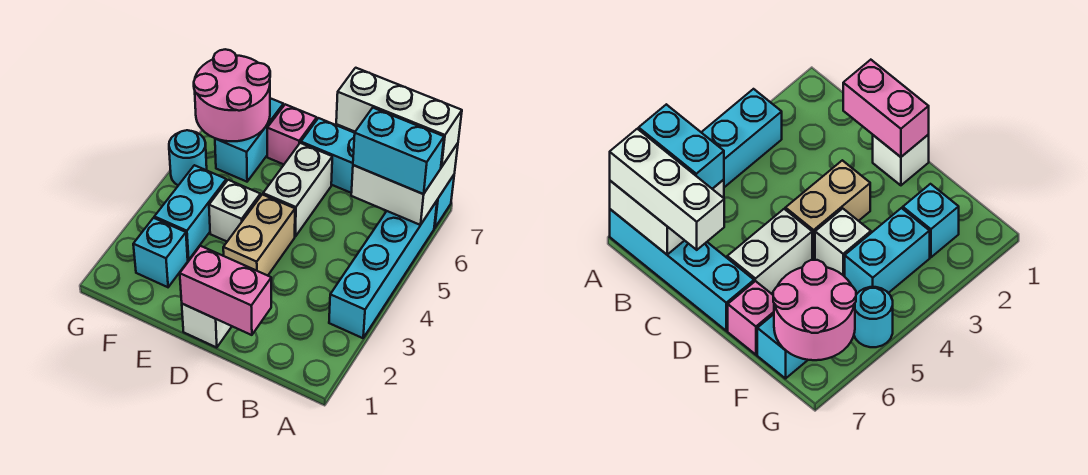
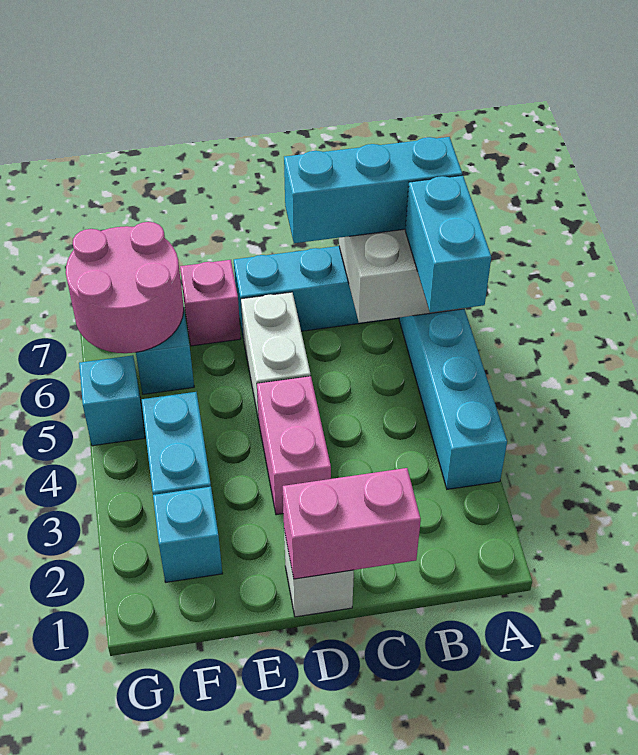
cyan brick A6:B6 level 3 -> cyan brick A5:A6 level 3
white brick A7:C7 level 3 -> cyan brick A7:C7 level 3
tan brick D3:D4 level 1 -> pink brick D3:D4 level 1
white brick E4 level 1 -> none
cyan round brick G5 level 1 -> cyan brick G5 level 1

